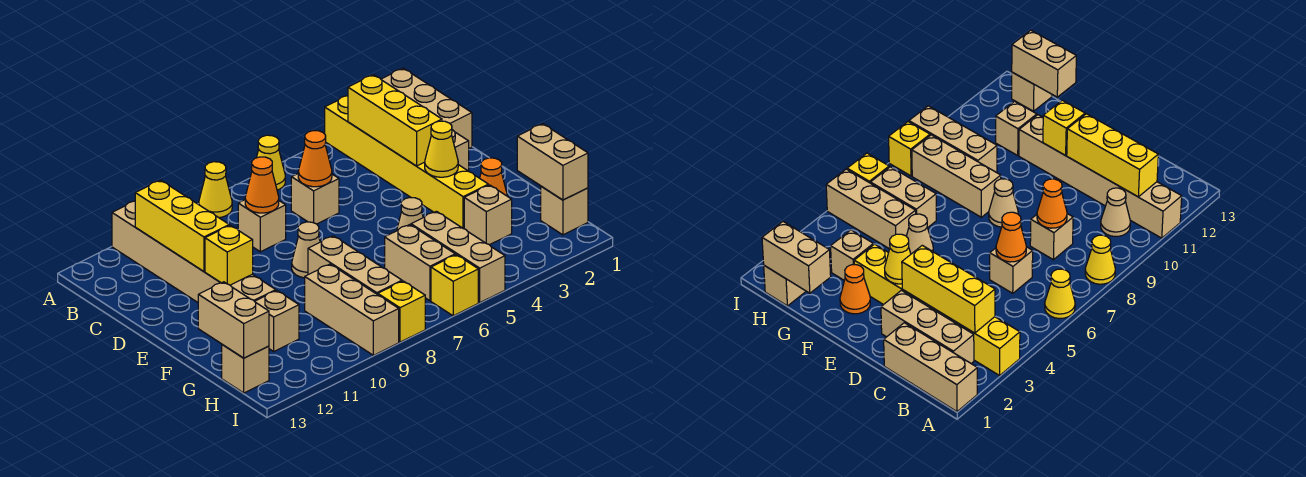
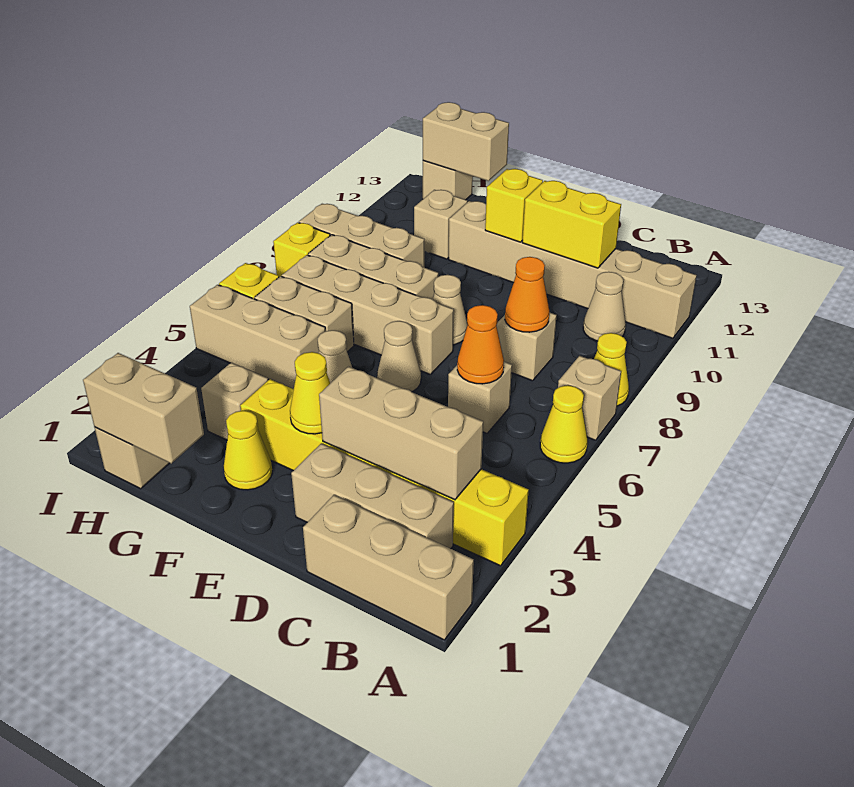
none -> tan brick A7 level 1
yellow brick B3:D3 level 2 -> tan brick B3:D3 level 2
yellow brick B11:D11 level 2 -> yellow brick C11:D11 level 2
none -> tan cone E6 level 1
none -> tan brick E7:H7 level 1
orange cone F2 level 1 -> yellow cone F2 level 1

